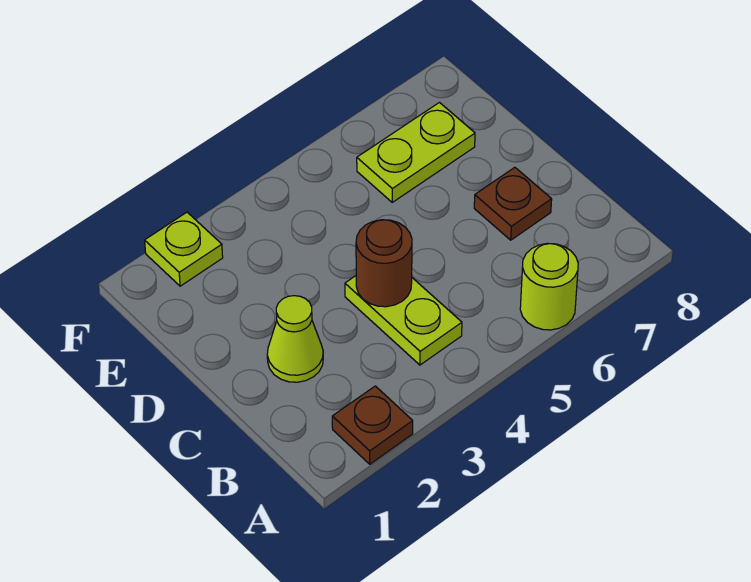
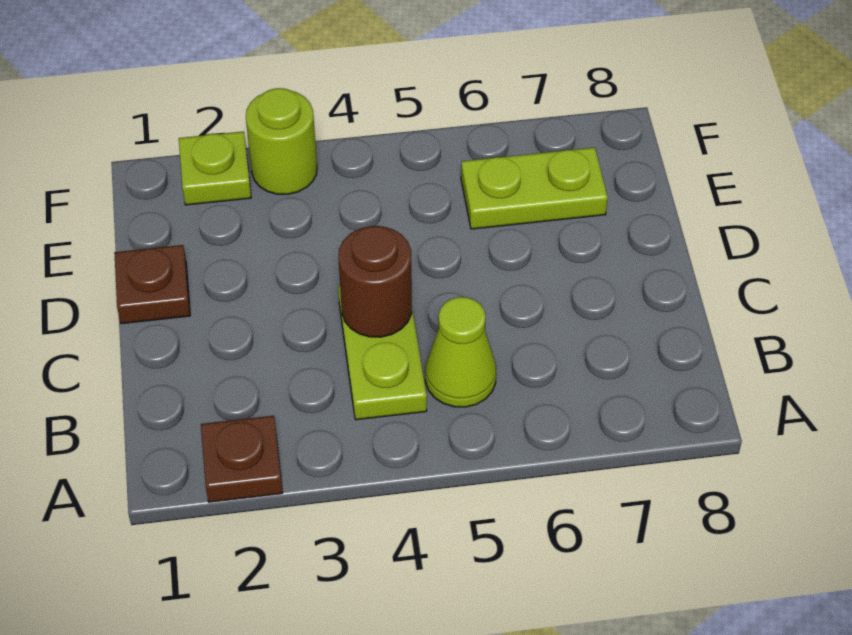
lime round brick A6 level 1 -> lime round brick F3 level 1
lime cone C2 level 1 -> lime cone B5 level 1
brown plate C7 level 1 -> brown plate D1 level 1

